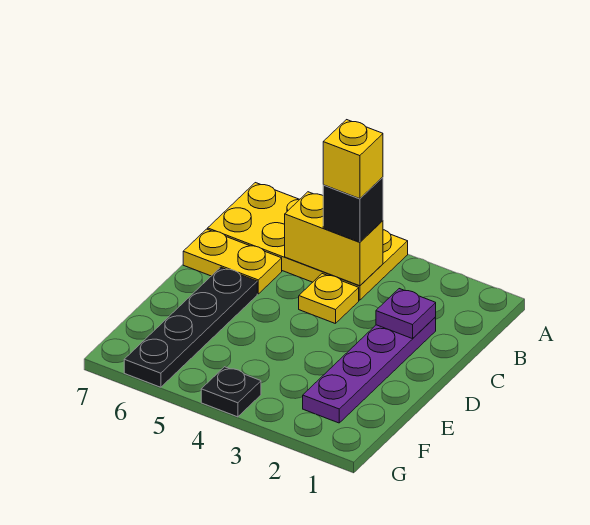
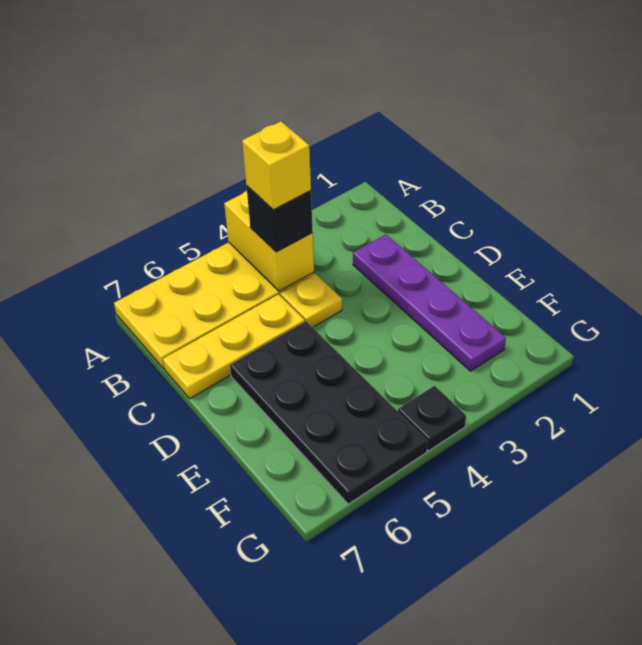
yellow brick B4:B5 level 2 -> yellow brick A4:B4 level 2
purple plate C2 level 2 -> none
yellow plate C6:C7 level 1 -> yellow plate C5:C7 level 1
black plate D6:G6 level 1 -> black plate D5:G6 level 1

